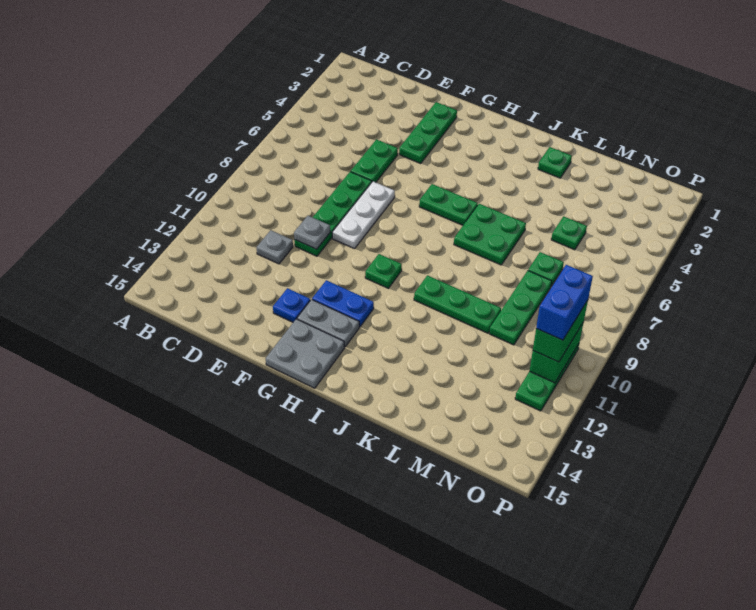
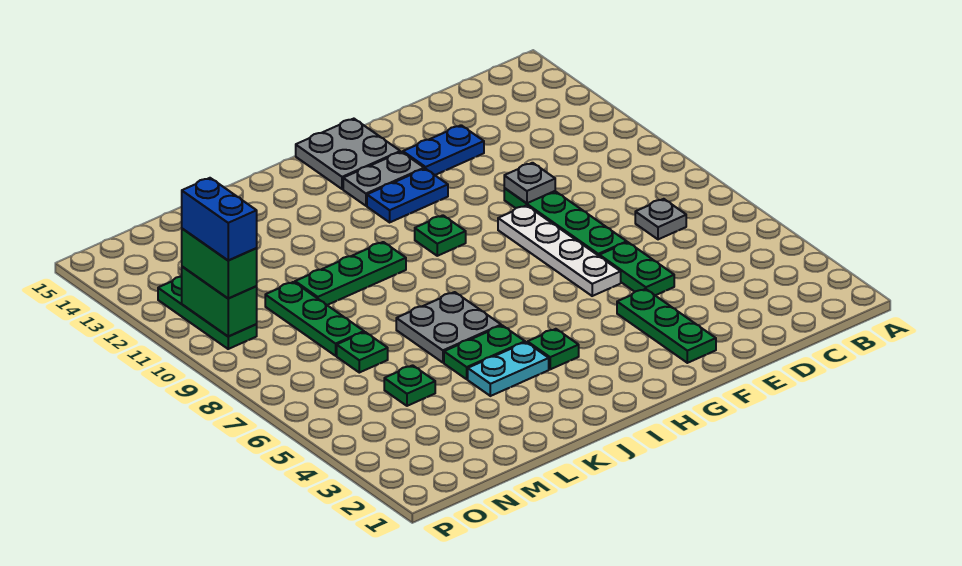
grey plate D11 level 1 -> grey plate C7 level 1
white plate F7:F9 level 1 -> white plate F6:F9 level 1
blue plate F13 level 1 -> blue plate E13:F13 level 1
green plate H6:I6 level 1 -> green plate J5:K5 level 1
none -> cyan plate J4:K4 level 1
green plate J6:K7 level 1 -> grey plate J6:K7 level 1
green plate K2 level 1 -> green plate I4 level 1

